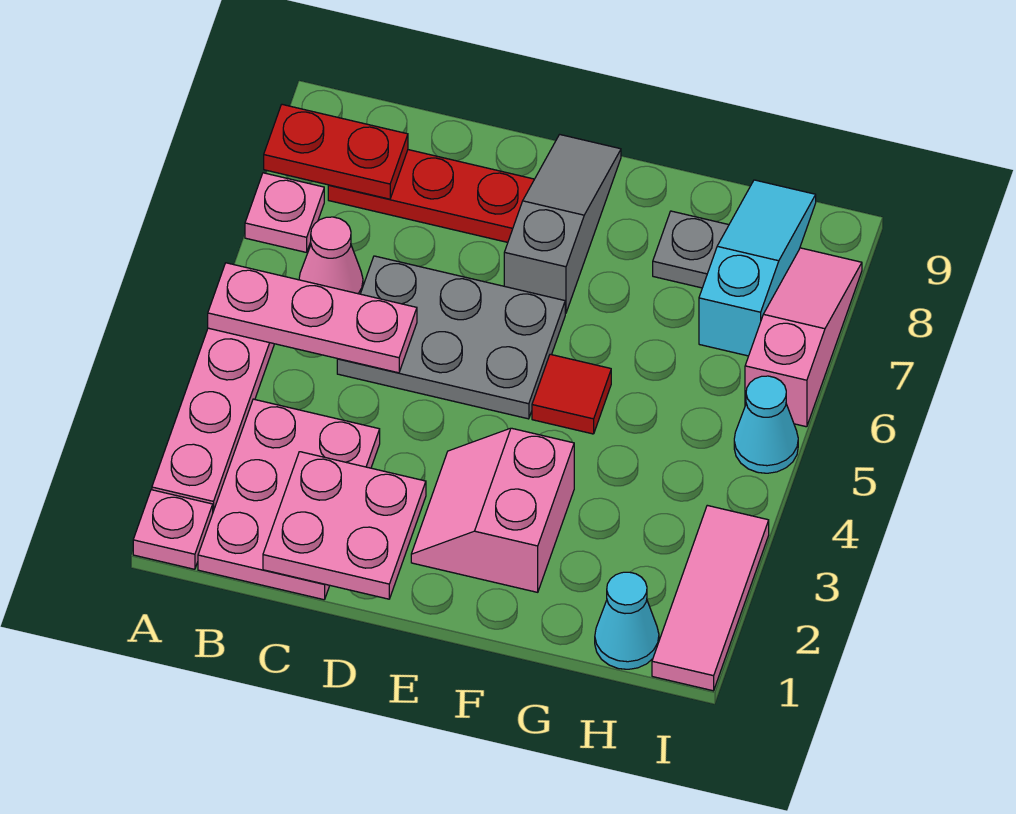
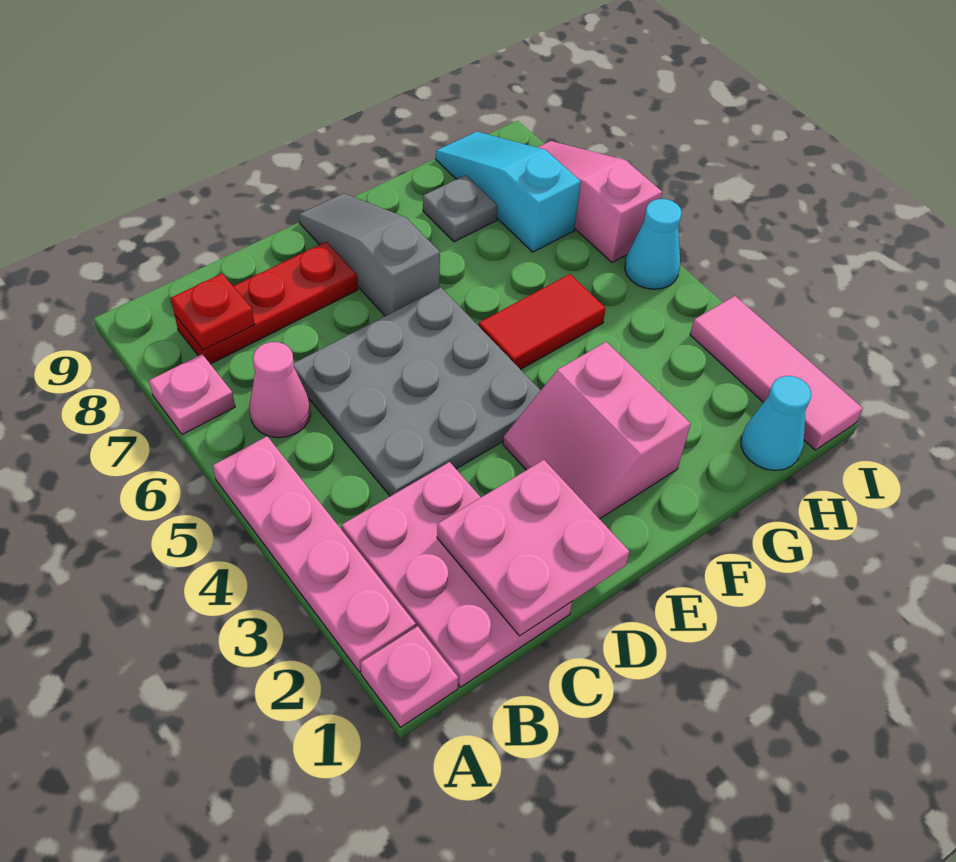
pink plate A5:C5 level 2 -> none
red plate A8:B8 level 2 -> red plate B8 level 2
grey plate C5:E6 level 1 -> grey plate C4:E6 level 1
red tile F5 level 1 -> red tile F5:G5 level 1

